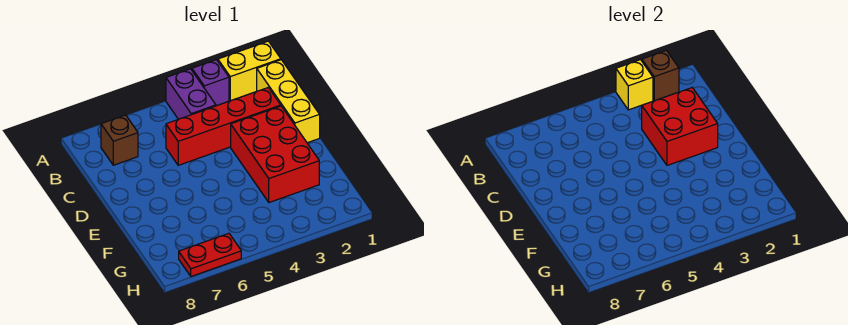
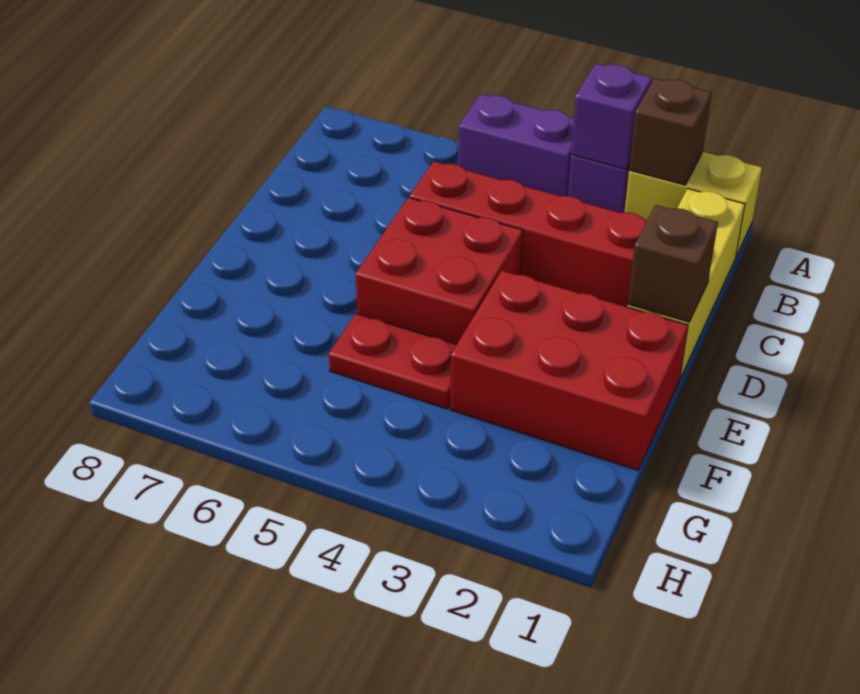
yellow brick A3 level 2 -> purple brick A3 level 2
purple brick A4:B4 level 1 -> purple brick A4:A5 level 1
brown brick B7 level 1 -> brown brick D1 level 2
red brick C2:D3 level 2 -> red brick D4:E5 level 1
red brick D2:F3 level 1 -> red brick E1:F3 level 1
red plate H6:H7 level 1 -> red plate F4:F5 level 1

